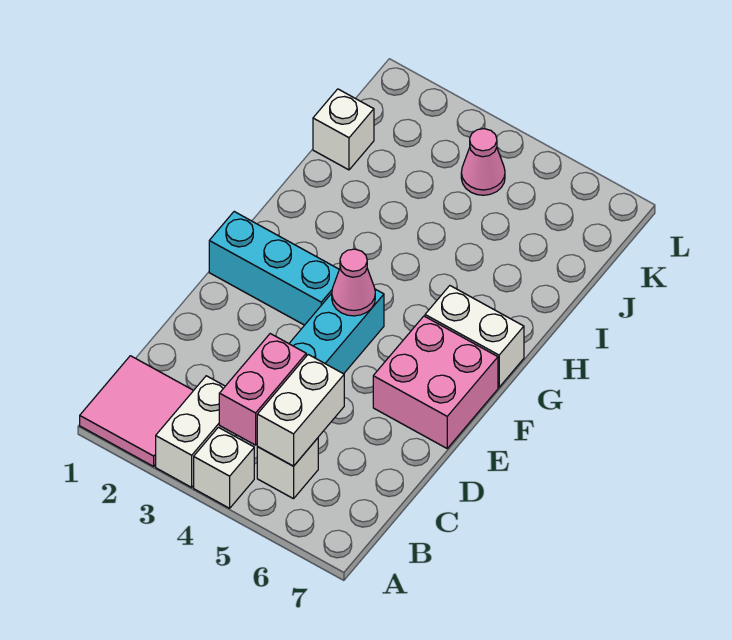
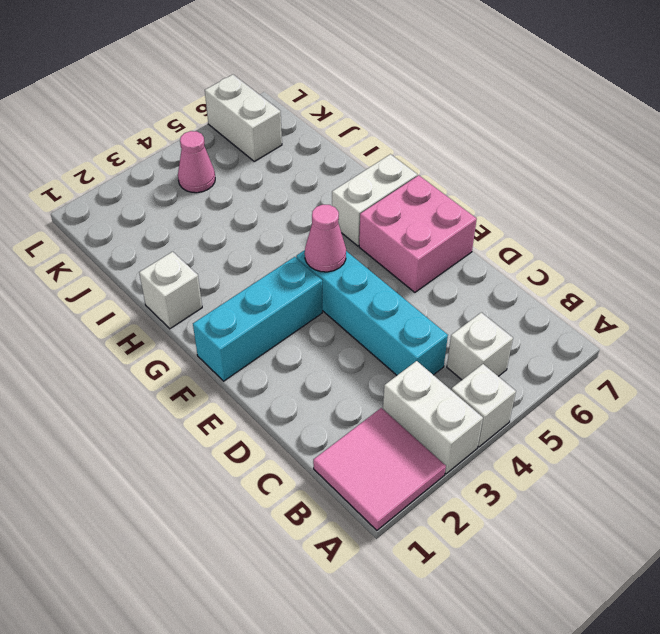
pink brick B4:C4 level 2 -> none
white brick B5:C5 level 2 -> white brick K6:L6 level 1
white brick J1 level 1 -> white brick H1 level 1

